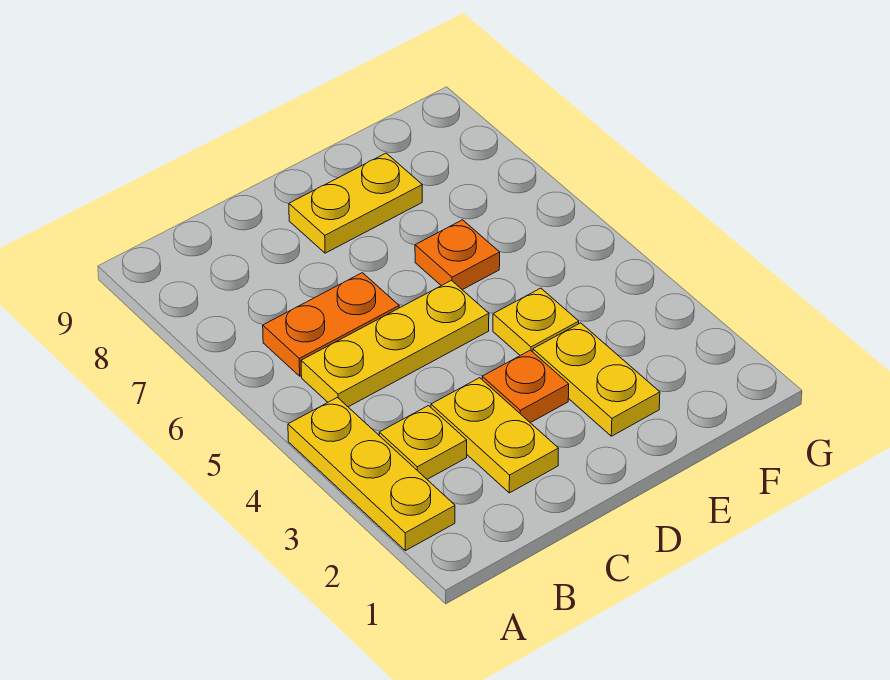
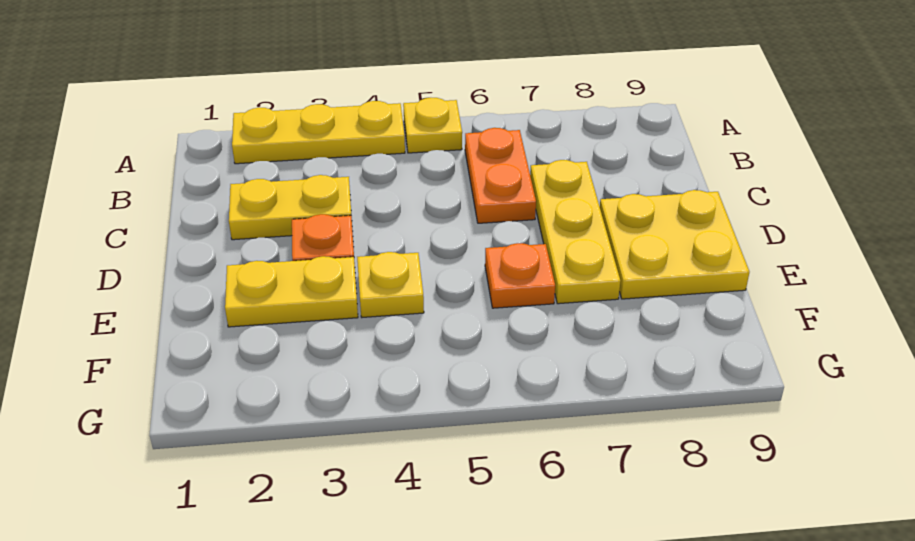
yellow plate B3 level 1 -> yellow plate A5 level 1
yellow plate B5:D5 level 1 -> yellow plate C7:E7 level 1
yellow plate D8:E8 level 1 -> yellow plate D8:E9 level 1

